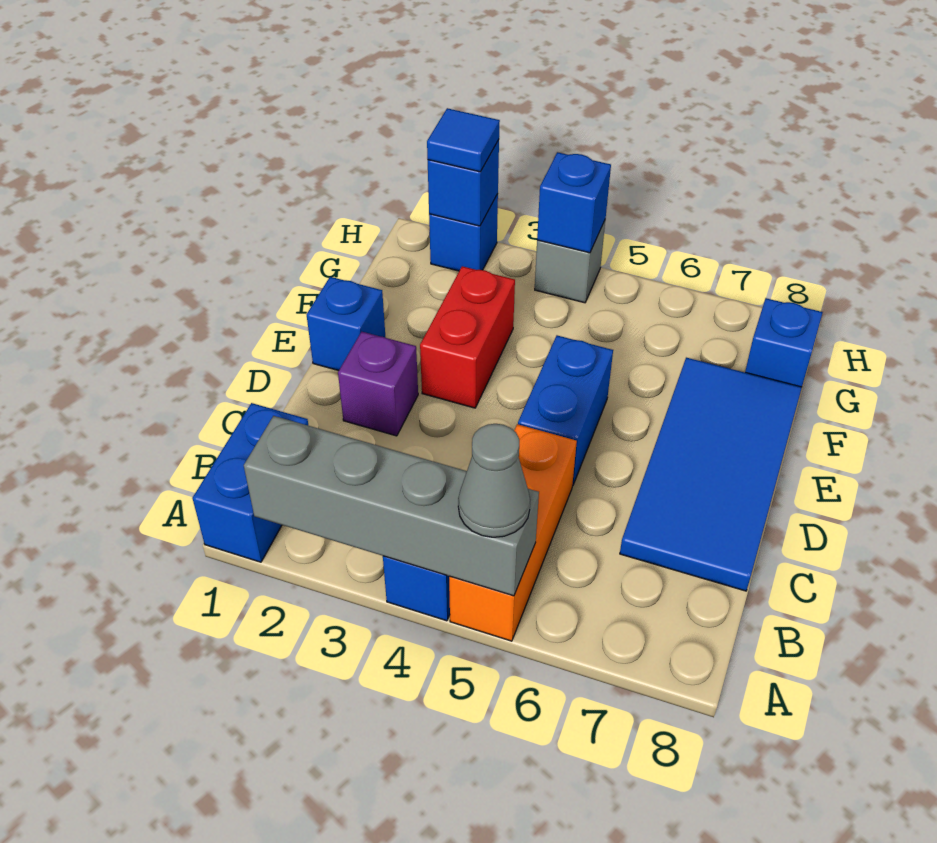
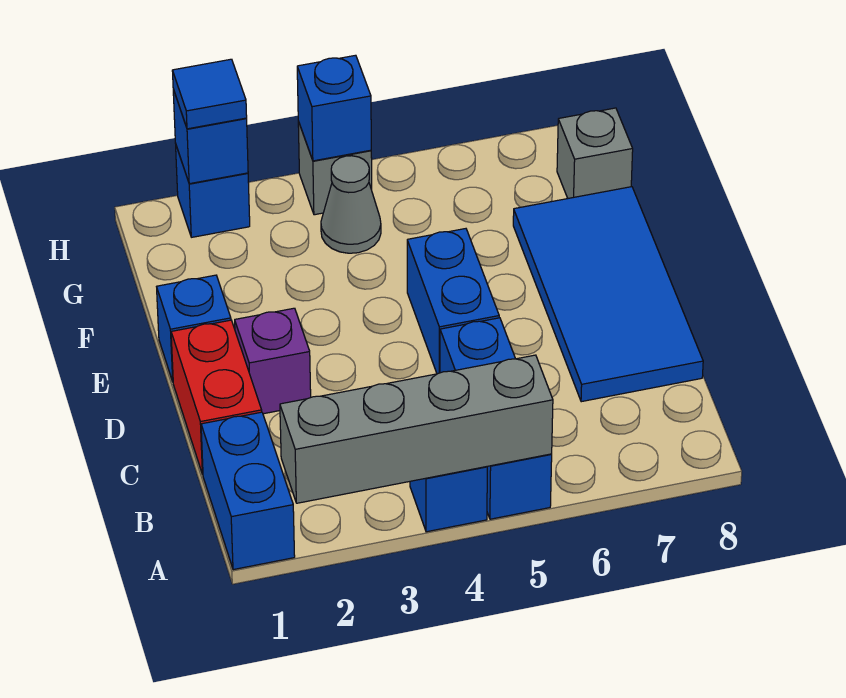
orange brick A5:C5 level 1 -> blue brick A5:C5 level 1
grey cone A5 level 3 -> grey cone G4 level 1
red brick E3:F3 level 1 -> red brick C1:D1 level 1
blue brick G8 level 1 -> grey brick G8 level 1

